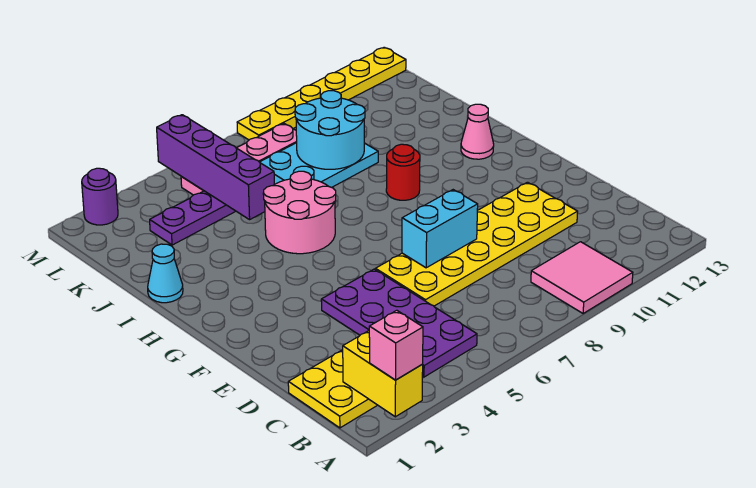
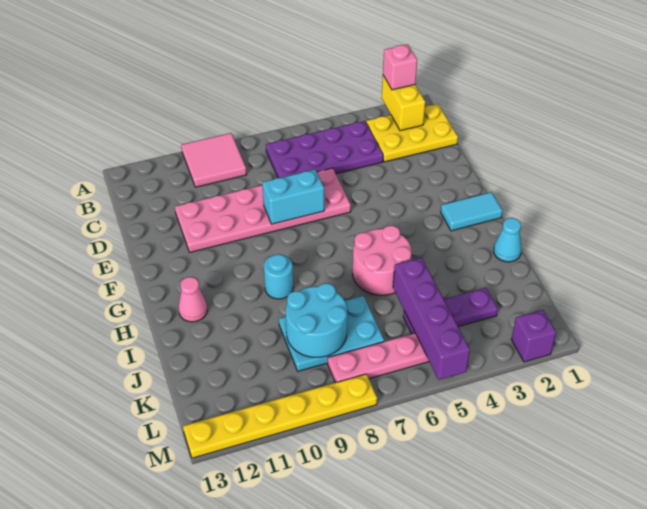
purple plate B4:E5 level 1 -> purple plate B4:C7 level 1
yellow plate D6:E11 level 1 -> pink plate D6:E11 level 1
none -> cyan tile G1:G2 level 1
red round brick H9 level 1 -> cyan round brick H9 level 1
purple round brick M2 level 1 -> purple brick M2 level 1

